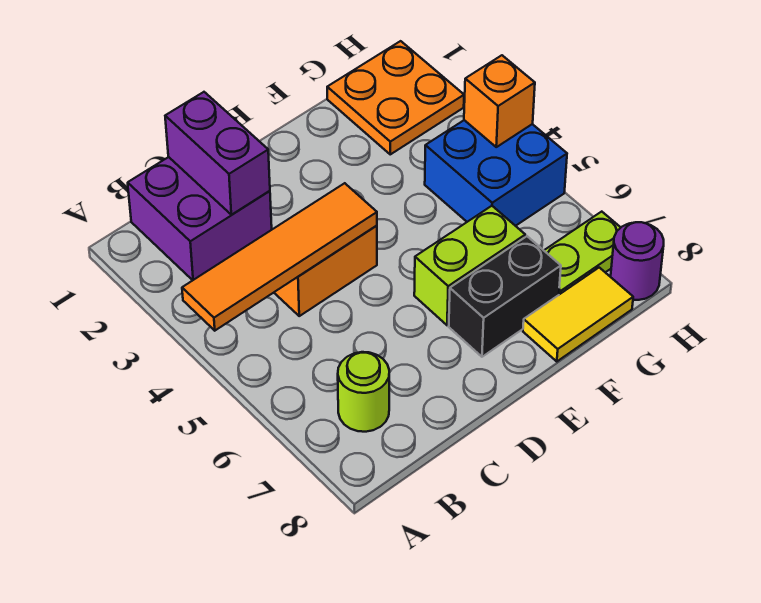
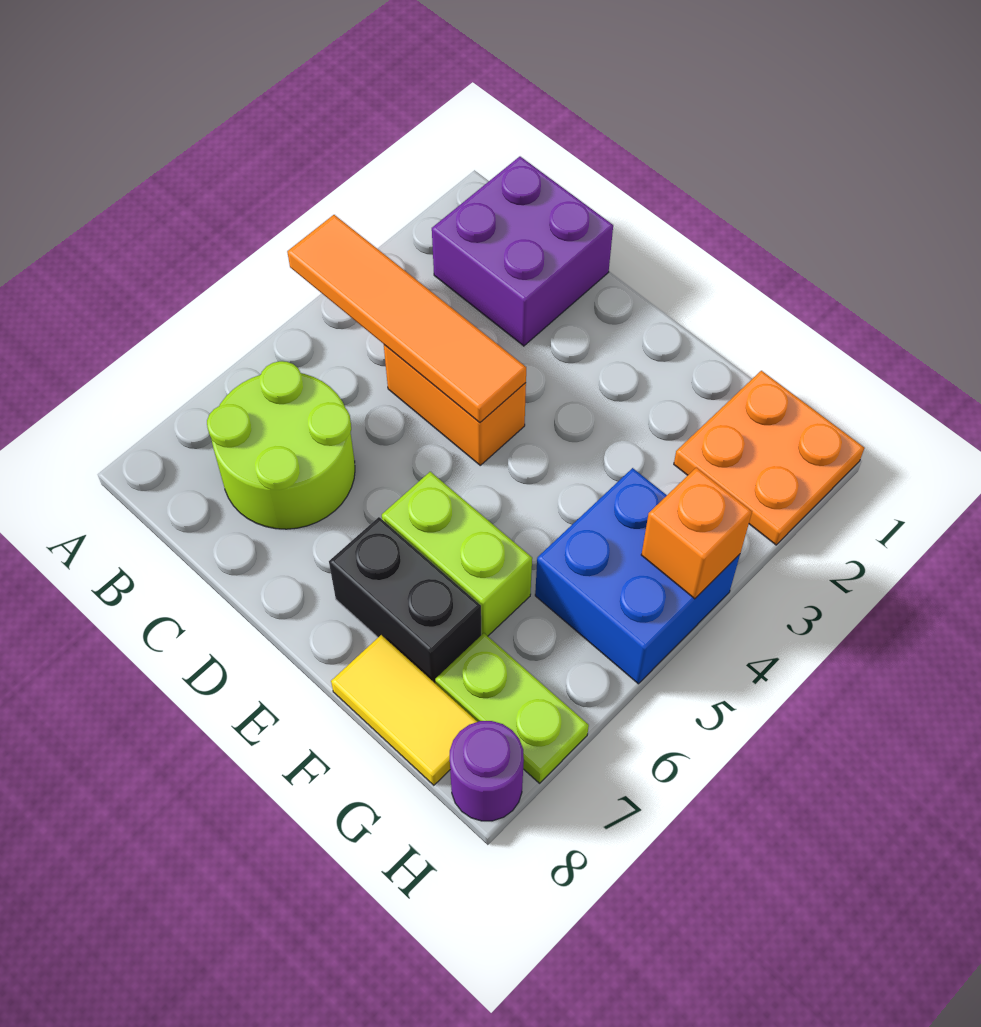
lime round brick B7 level 1 -> lime round brick B6:C7 level 1
purple brick C1:C2 level 2 -> none

